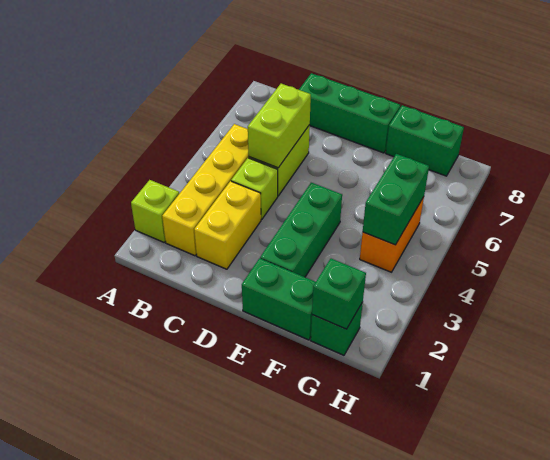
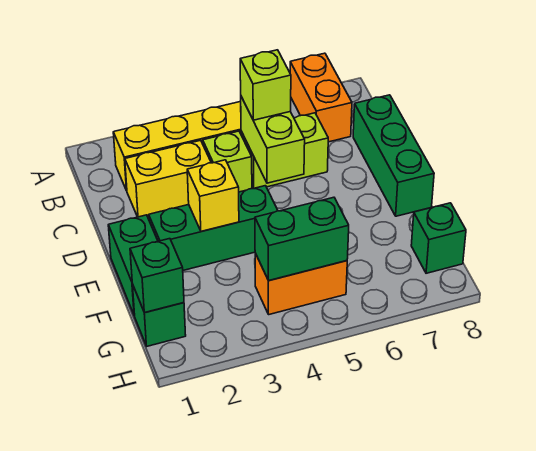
lime brick A2 level 1 -> lime brick C5 level 3
none -> orange brick A7:B7 level 1
lime brick C5:C6 level 2 -> lime brick C5:D5 level 2
none -> yellow brick E3 level 2
green brick F8:G8 level 1 -> green brick G8 level 1

